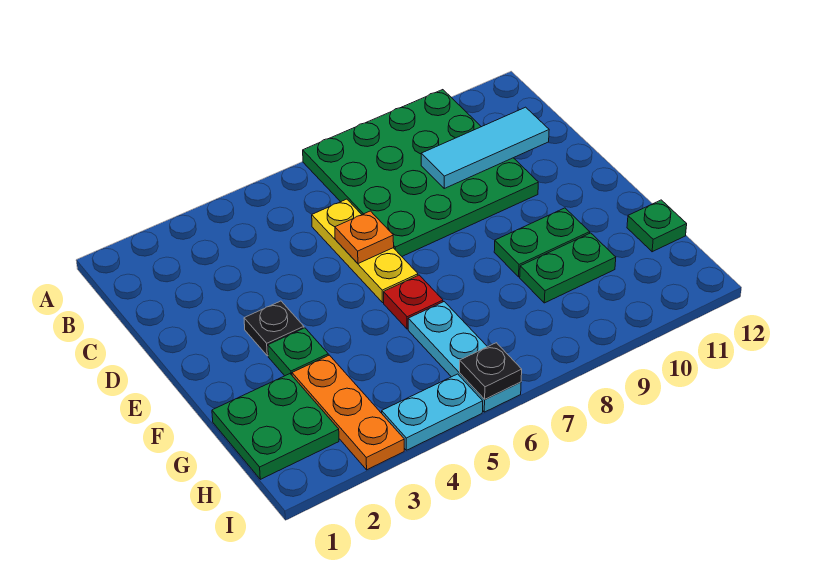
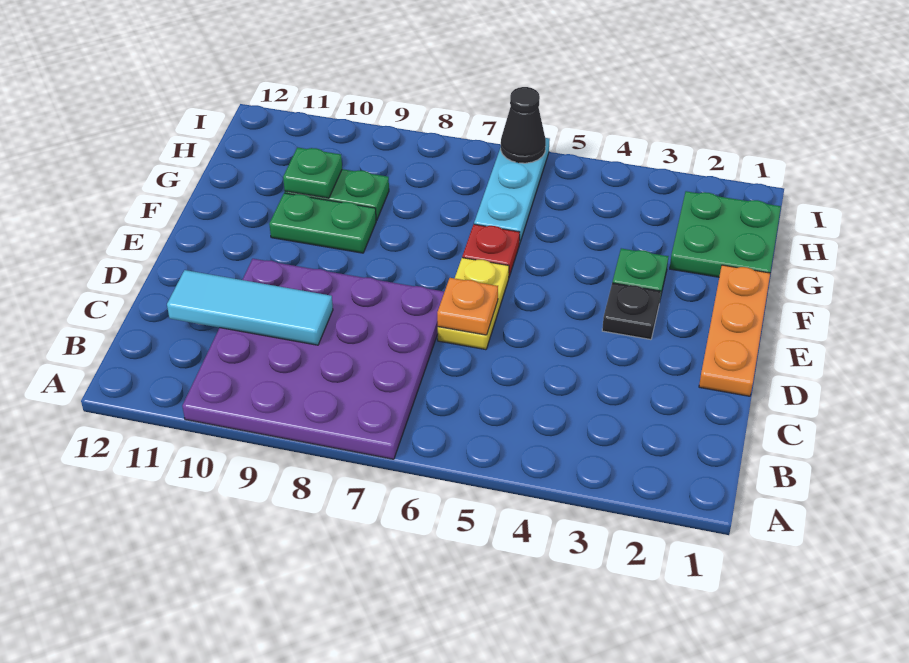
green plate A7:D10 level 1 -> purple plate A7:D10 level 1
yellow plate C6:E6 level 1 -> yellow plate D6:E6 level 1
orange plate G3:I3 level 1 -> orange plate D1:F1 level 1
green plate G12 level 1 -> green plate G10 level 2
cyan plate I4:I5 level 1 -> none
black plate I6 level 2 -> black cone I6 level 2

